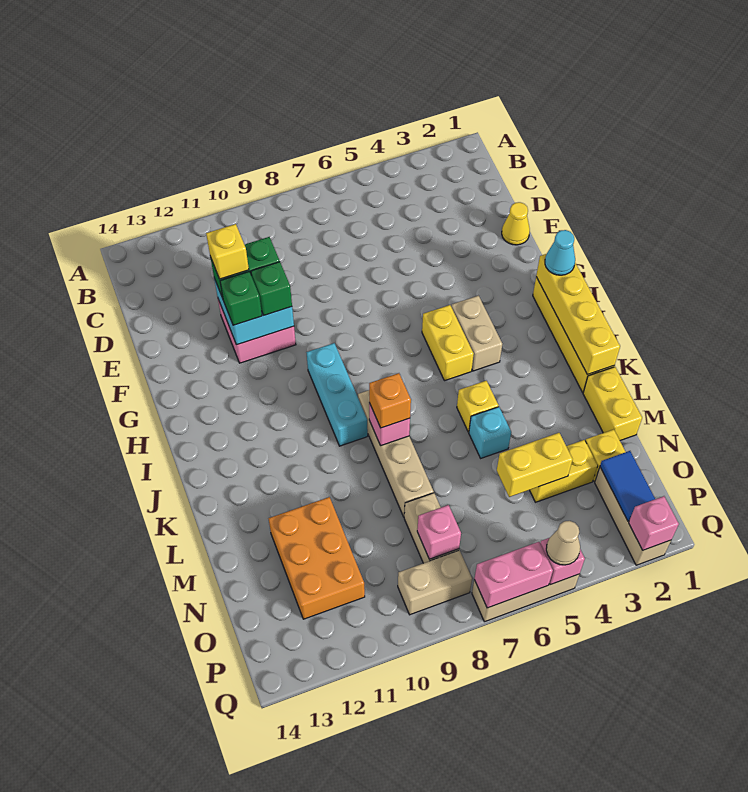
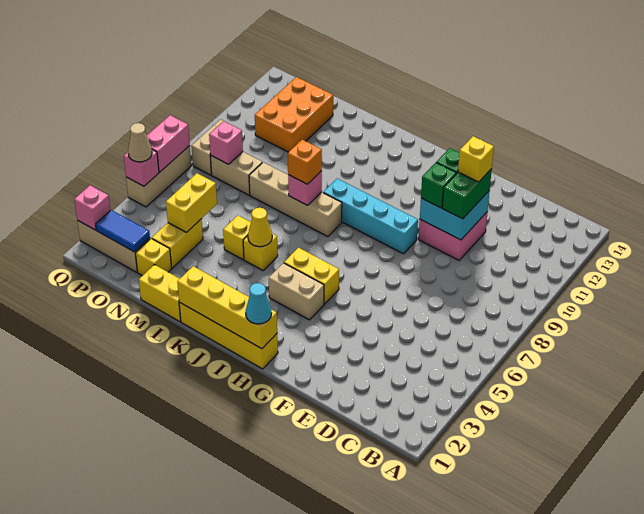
yellow cone E1 level 1 -> yellow cone K5 level 2
cyan brick H9:J9 level 1 -> cyan brick G9:J9 level 1
cyan brick L5 level 1 -> yellow brick L5 level 1
orange brick M11:O12 level 1 -> orange brick N11:O13 level 1

